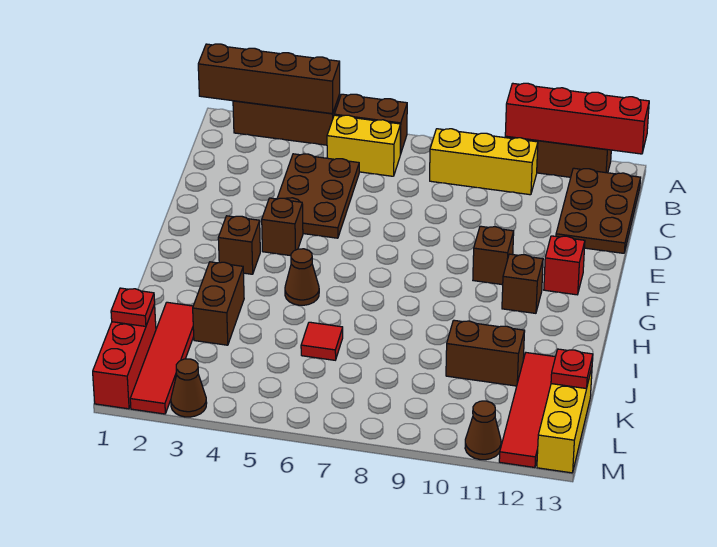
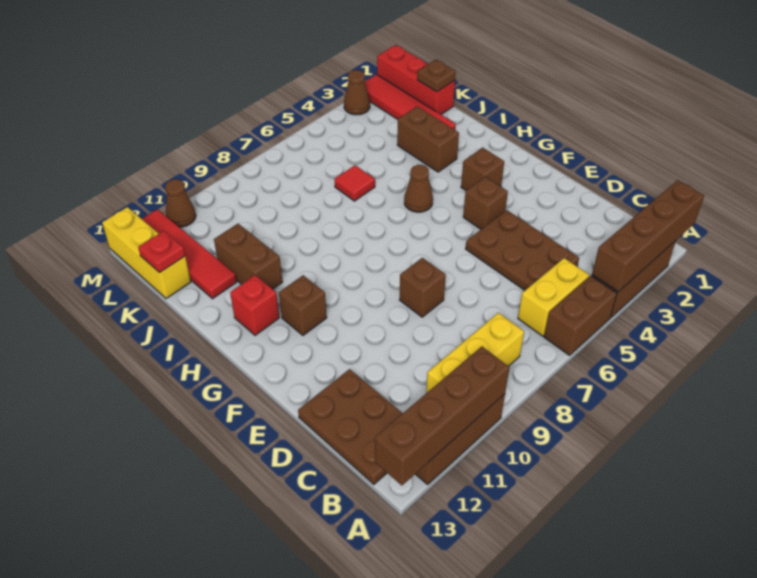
red brick A10:A13 level 2 -> brown brick A10:A13 level 2
brown brick F10 level 1 -> brown brick E8 level 1
red brick F12 level 1 -> red brick H12 level 1
brown brick J10:J11 level 1 -> brown brick I11:J11 level 1
red plate K1 level 2 -> brown plate K1 level 2

